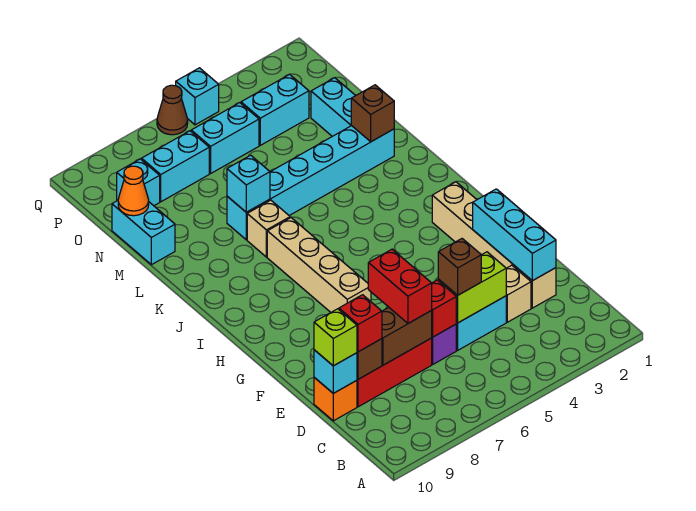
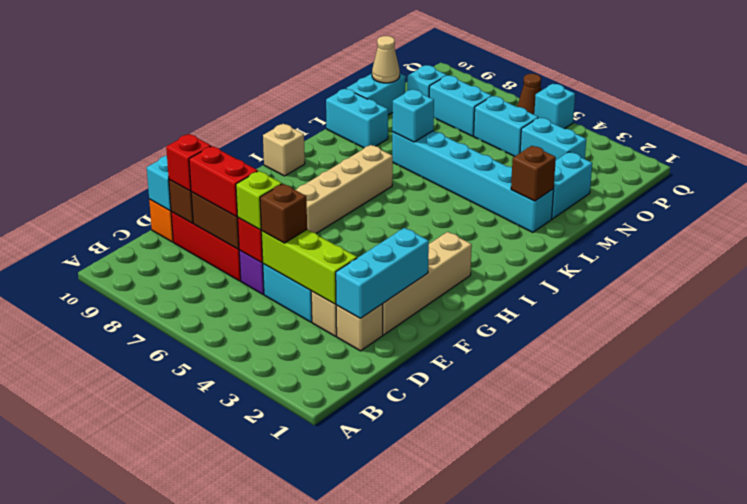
lime brick D4:D5 level 2 -> lime brick D3:D5 level 2
red brick D7:E7 level 3 -> red brick D7:D8 level 3
lime brick D10 level 3 -> lime brick D6 level 3
tan brick K7 level 1 -> tan brick I10 level 1
none -> cyan brick L9:L10 level 1
orange cone N10 level 2 -> tan cone N10 level 2

